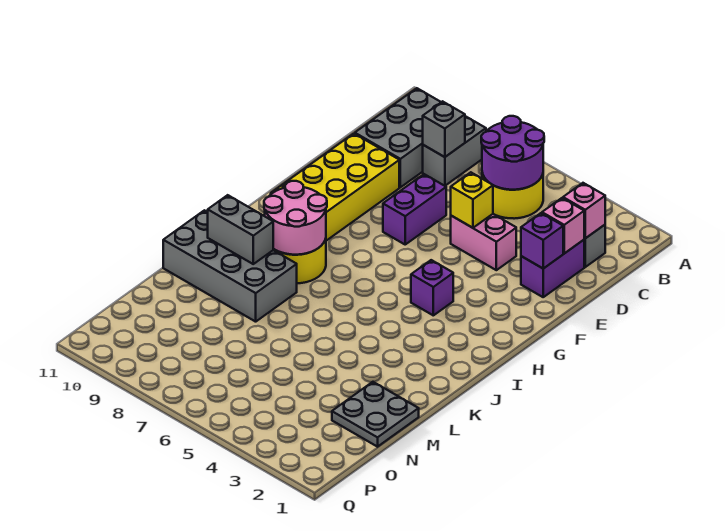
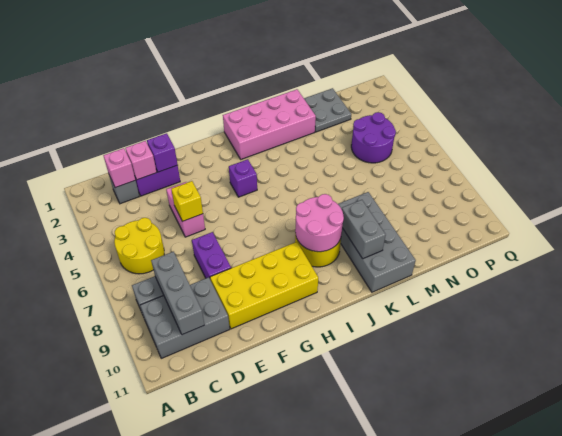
purple round brick B5:C6 level 2 -> purple round brick N4:O5 level 1
grey brick C8 level 2 -> grey brick C8:C10 level 2
purple brick E7:F7 level 1 -> purple brick E7:E8 level 1
none -> pink brick I1:L2 level 1

